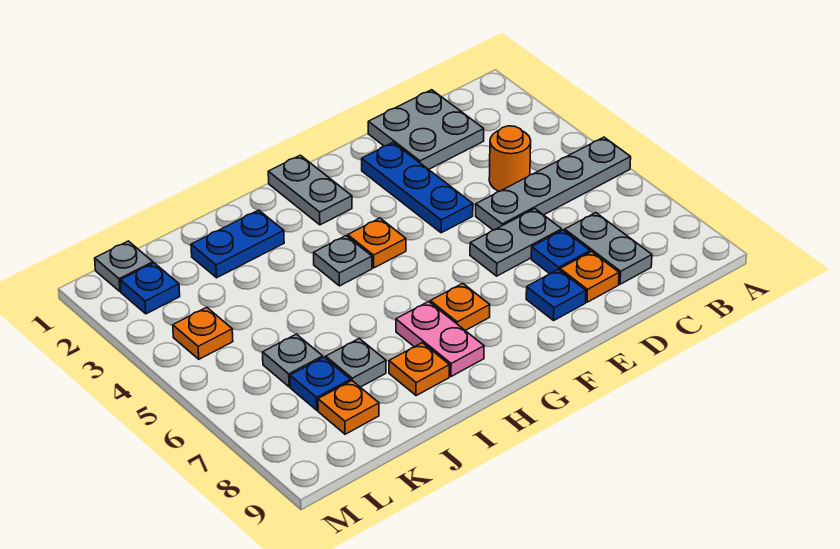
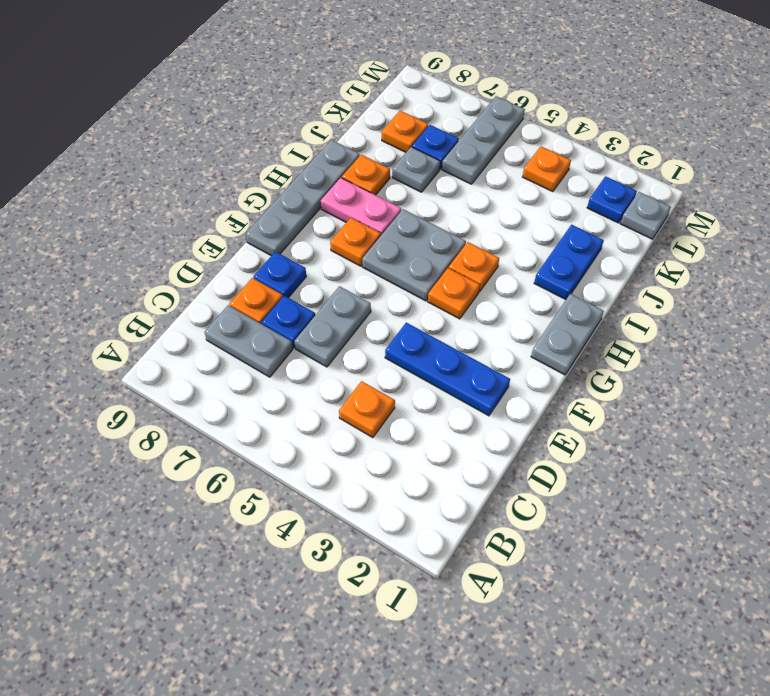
grey plate A5:D5 level 1 -> grey plate F9:I9 level 1
grey plate C1:D2 level 1 -> grey plate G5:H6 level 1
orange round brick C4 level 1 -> orange plate C4 level 1
grey plate G1:G2 level 1 -> grey plate G1:H1 level 1
grey plate H4 level 1 -> orange plate H4 level 1
grey plate K6 level 1 -> grey plate K6:M6 level 1

